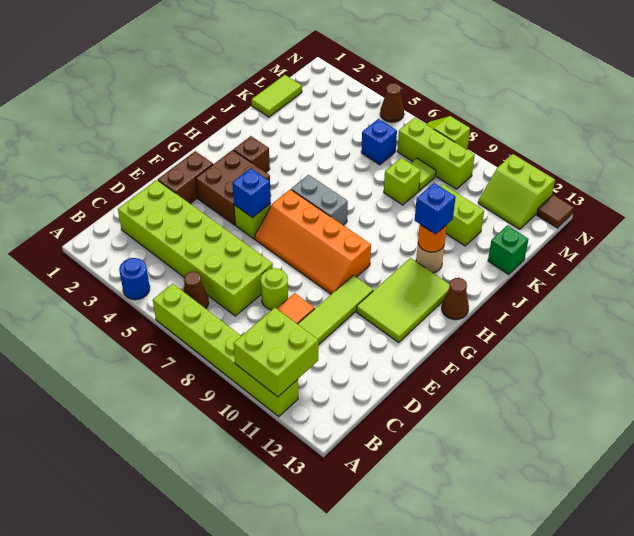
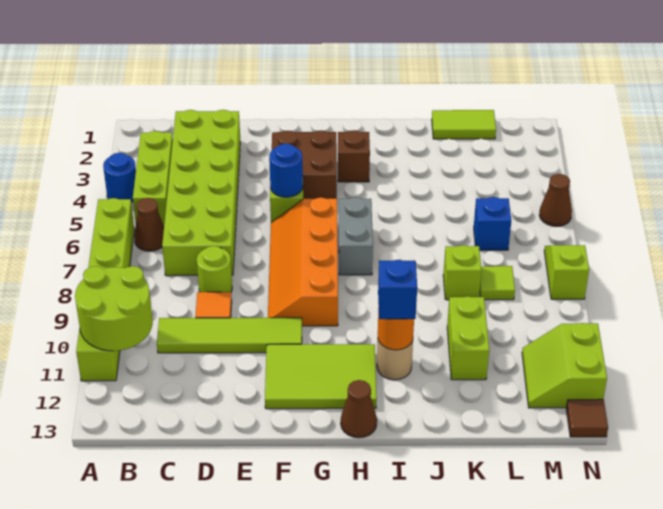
lime brick A10:B11 level 2 -> lime round brick A10:B11 level 2
brown brick E2:F2 level 1 -> none
blue brick F5 level 2 -> blue round brick F5 level 2
green brick K13 level 1 -> none
lime brick M7:M9 level 1 -> lime brick B3:B5 level 1

